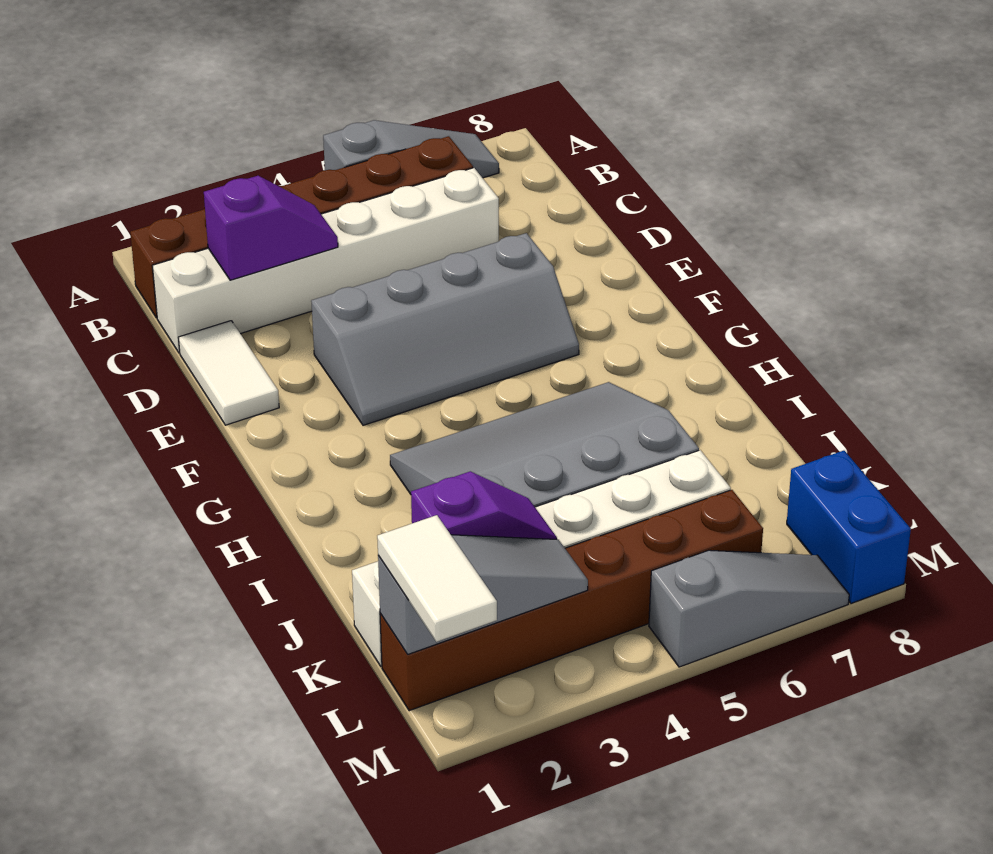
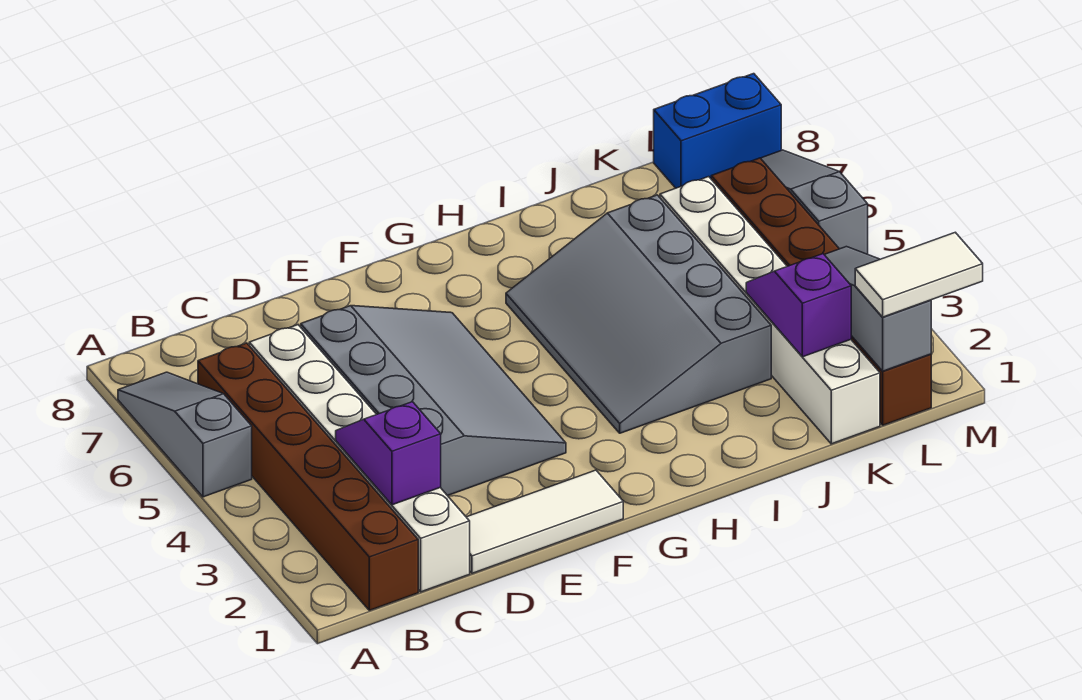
white tile D1:E1 level 1 -> white tile D1:F1 level 1
grey slope E3:F6 level 1 top E -> grey slope D3:F6 level 1 top D

